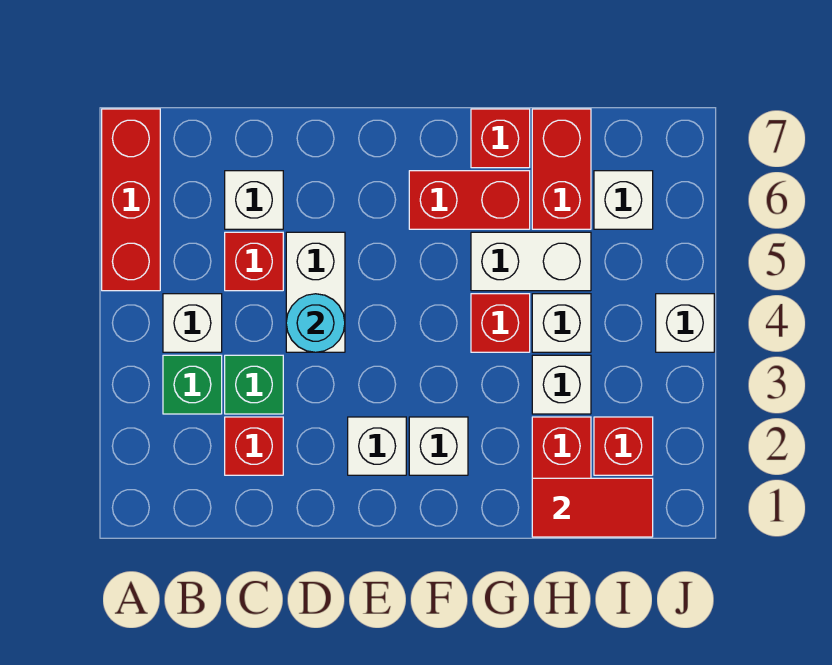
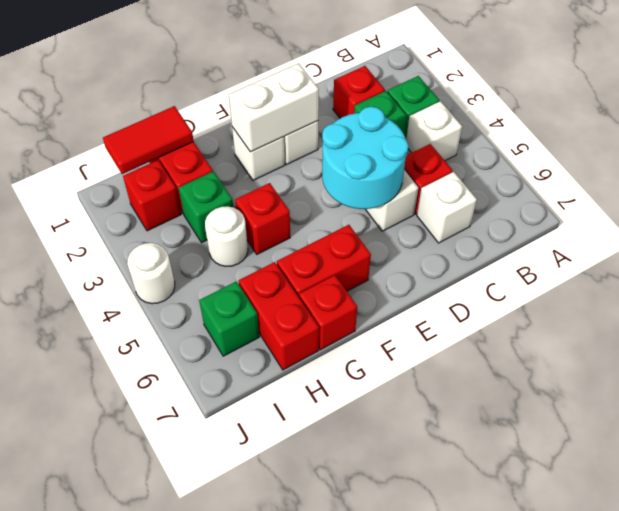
red brick A5:A7 level 1 -> none
cyan round brick D4 level 2 -> cyan round brick D4:E5 level 2
white brick G5:H5 level 1 -> white brick E2:F2 level 2
white brick H3 level 1 -> green brick H3 level 1
white brick H4 level 1 -> white round brick H4 level 1
white brick I6 level 1 -> green brick I6 level 1
white brick J4 level 1 -> white round brick J4 level 1

